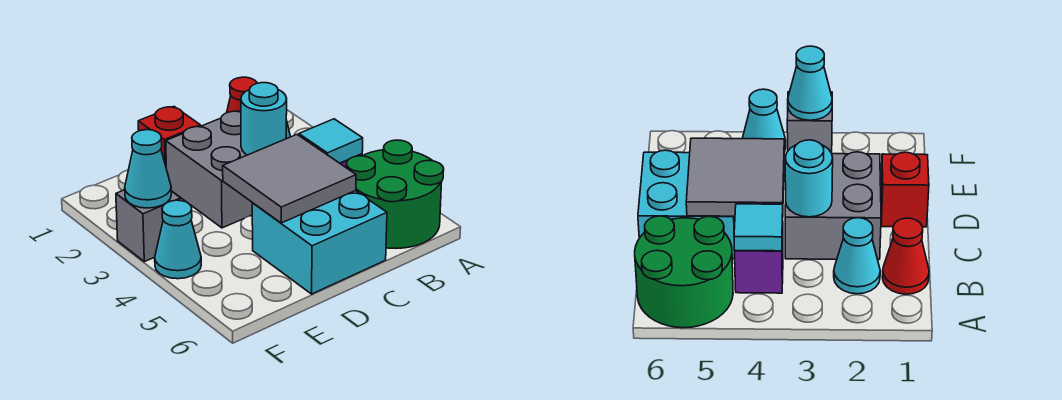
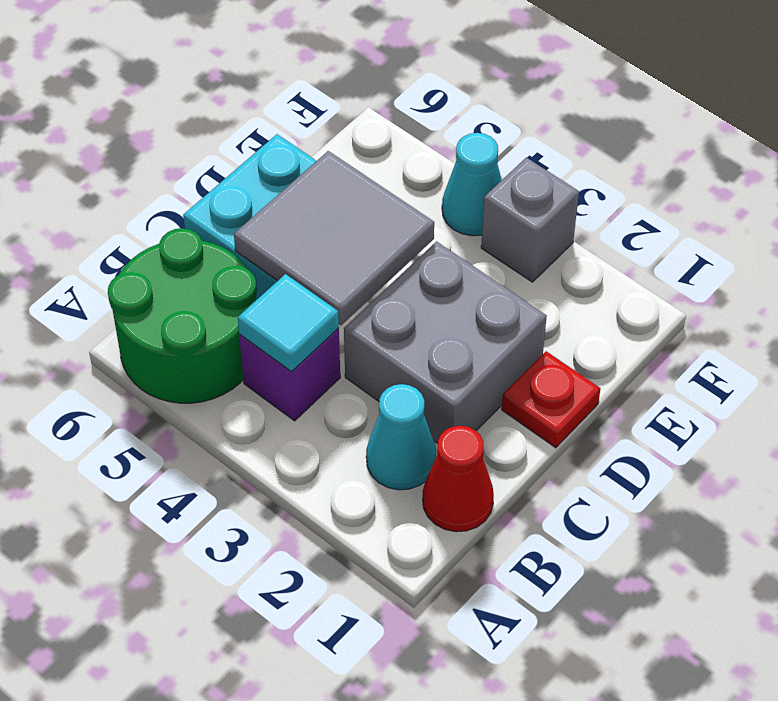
cyan round brick C3 level 2 -> none
red brick D1 level 1 -> red plate D1 level 1
cyan cone F3 level 2 -> none

